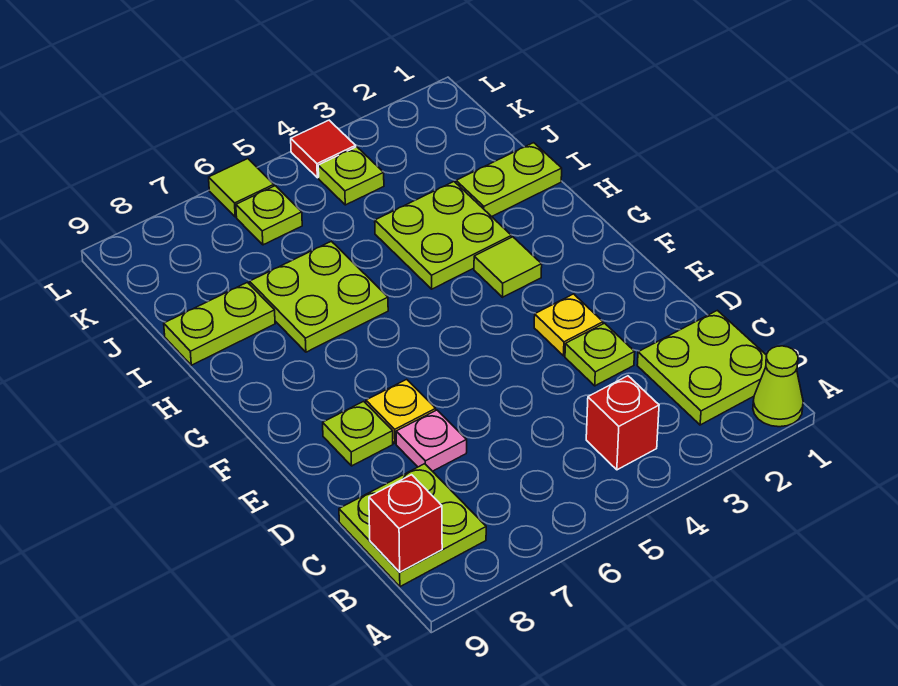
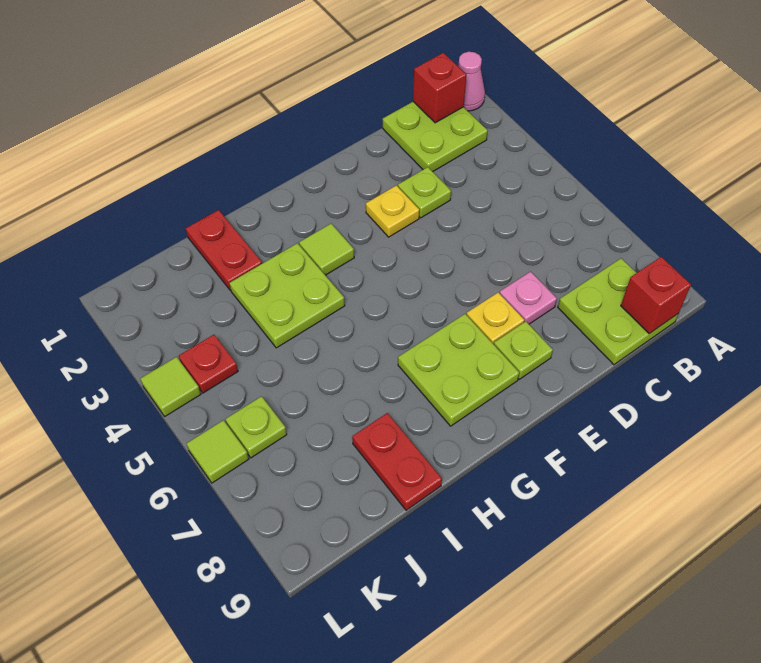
lime cone A1 level 1 -> pink cone A1 level 1
red brick B4 level 1 -> red brick B1 level 2
lime plate H6:I7 level 1 -> lime plate F7:G8 level 1
lime plate I1:I2 level 1 -> red plate I1:I2 level 1
lime plate I8:I9 level 1 -> red plate I8:I9 level 1
lime plate K4 level 1 -> red plate K4 level 1
red tile L4 level 1 -> lime tile L4 level 1

